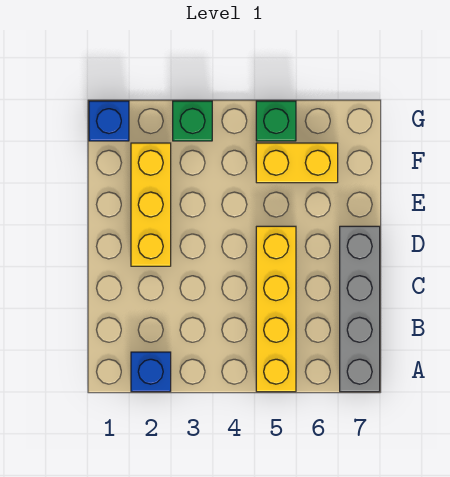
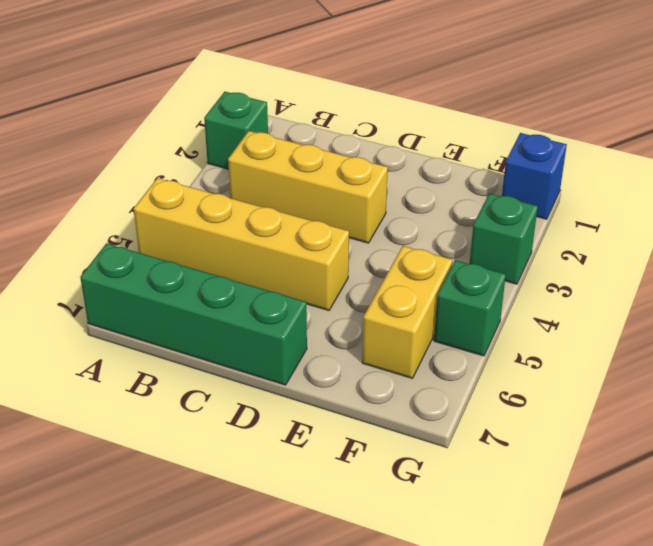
blue brick A2 level 1 -> green brick A2 level 1
grey brick A7:D7 level 1 -> green brick A7:D7 level 1
yellow brick D2:F2 level 1 -> yellow brick B3:D3 level 1

